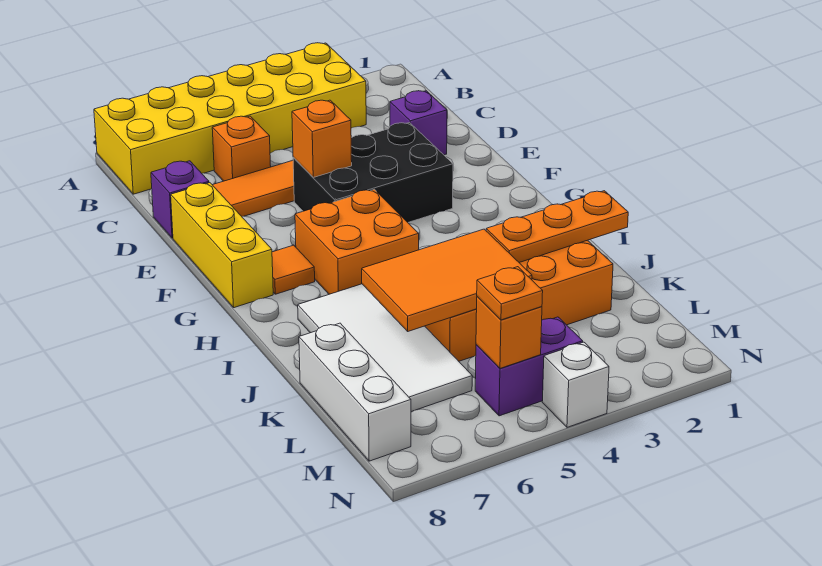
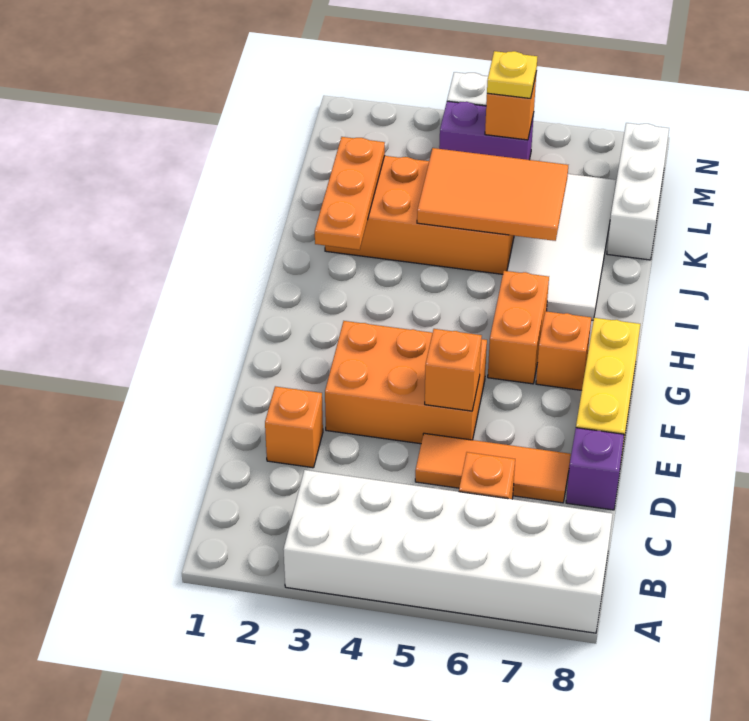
yellow brick A3:B8 level 1 -> white brick A3:B8 level 1
purple brick D2 level 1 -> orange brick D2 level 1
black brick E3:F5 level 1 -> orange brick E3:F5 level 1
orange brick G5:H6 level 1 -> orange brick G6:H6 level 1
orange tile G7 level 1 -> orange brick G7 level 1
orange plate J1:J3 level 2 -> orange plate I2:K2 level 2
orange plate M5 level 3 -> yellow plate M5 level 3

